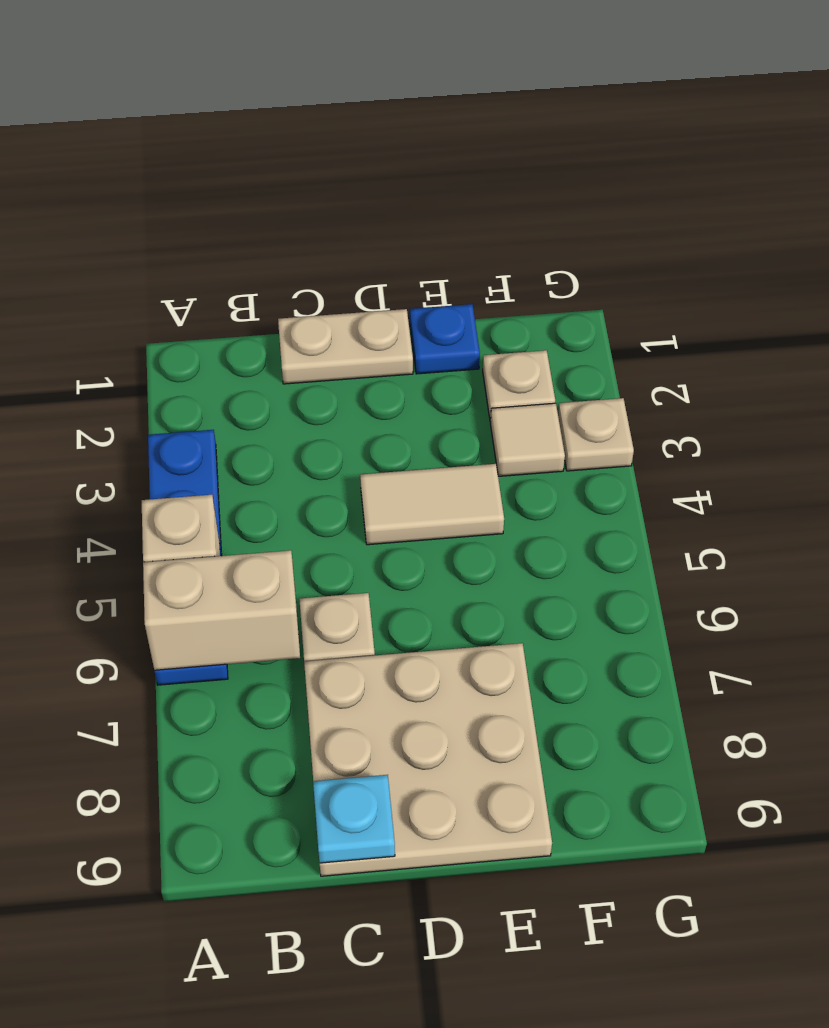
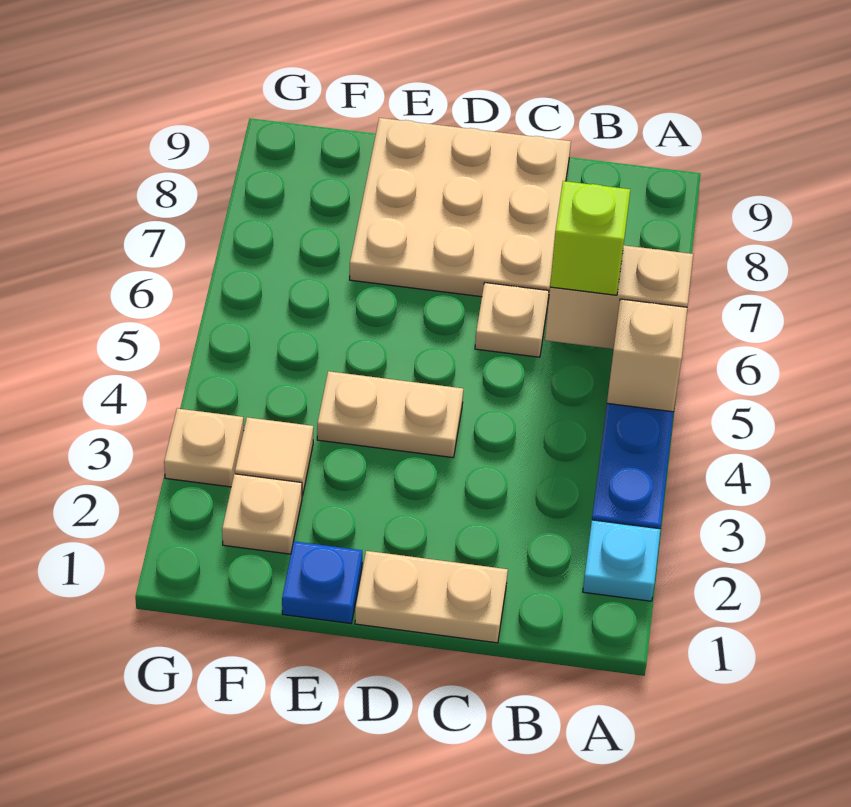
none -> lime brick B6 level 3
cyan plate C9 level 2 -> cyan plate A2 level 1
tan tile D4:E4 level 1 -> tan plate D4:E4 level 1

